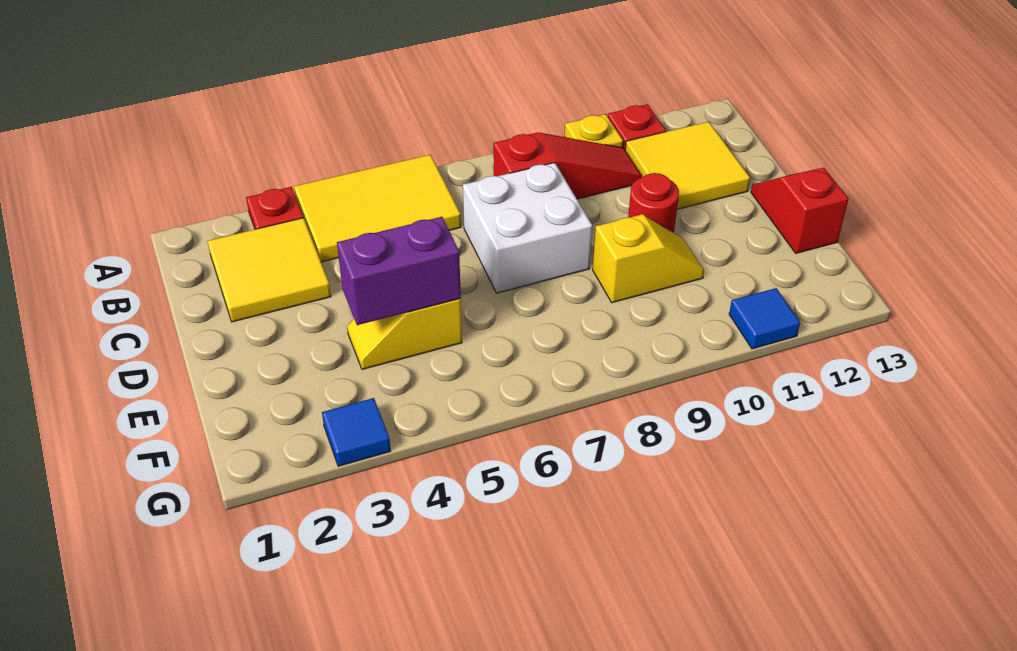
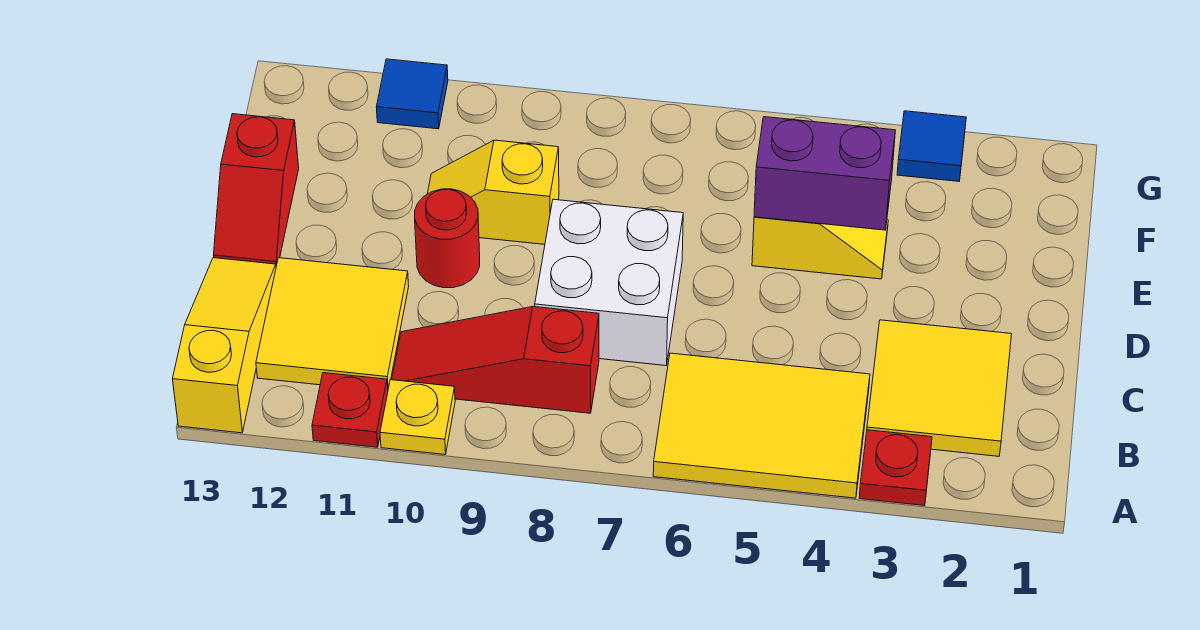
none -> yellow slope A13:C13 level 1 top A

